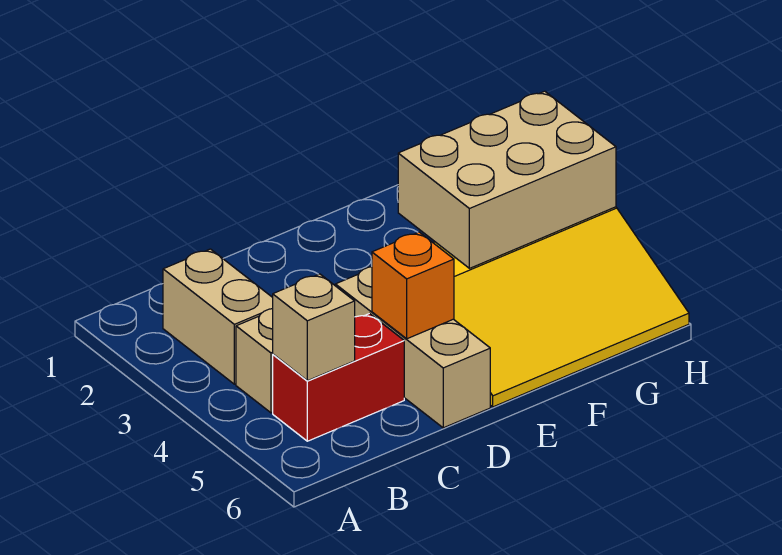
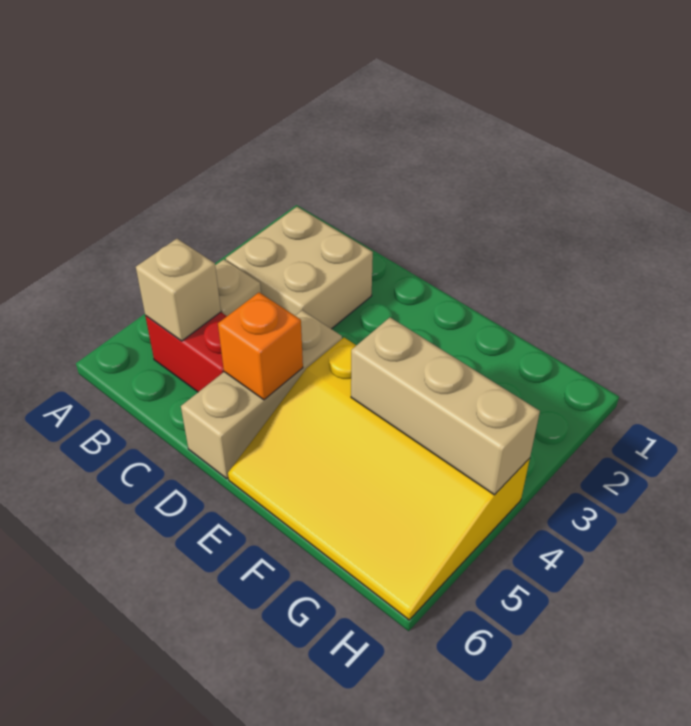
tan brick B2:B3 level 1 -> tan brick B2:C3 level 1
tan brick F3:H4 level 2 -> tan brick F4:H4 level 2

